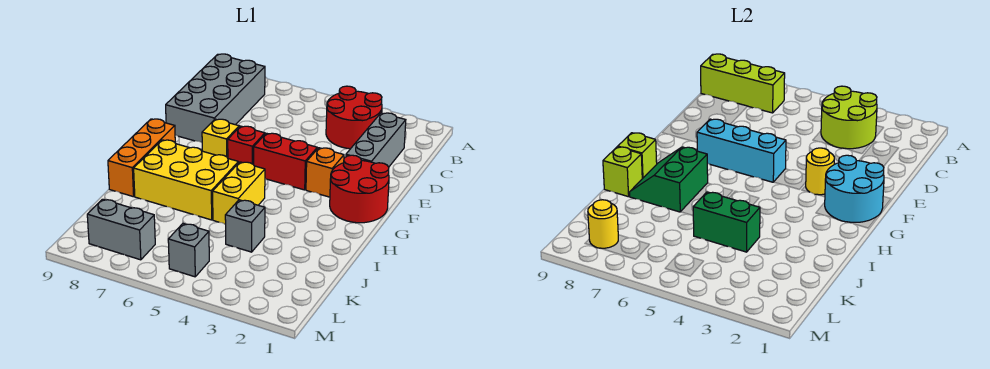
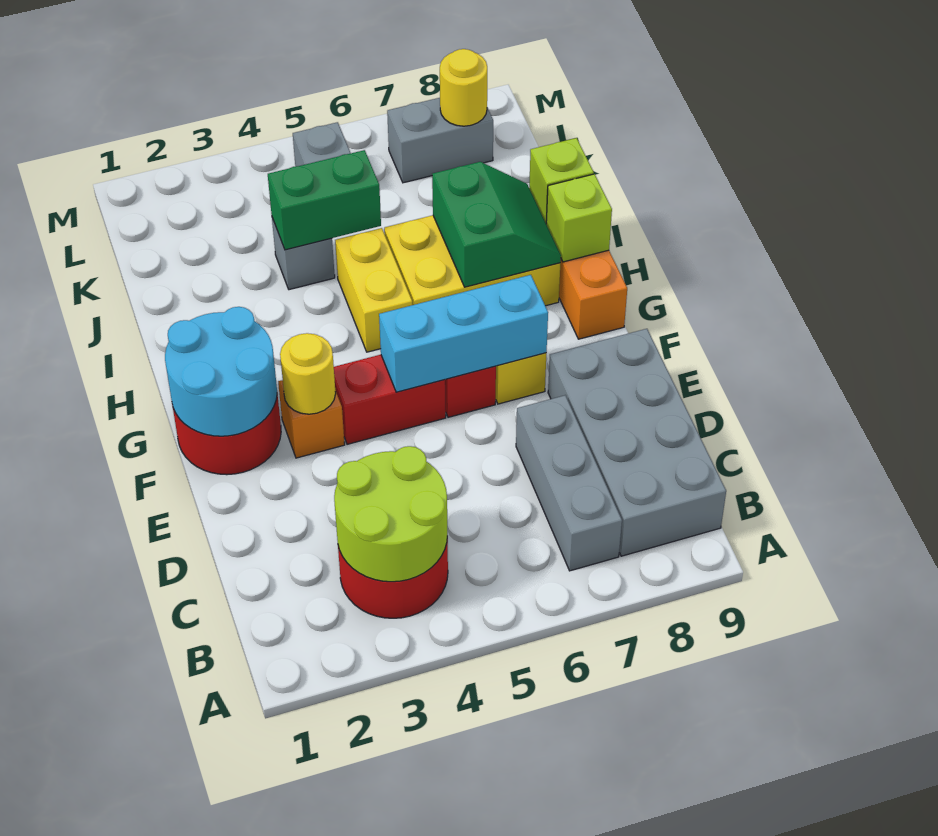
lime brick B7:B9 level 2 -> none
grey brick C2:E2 level 1 -> grey brick B7:D7 level 1

